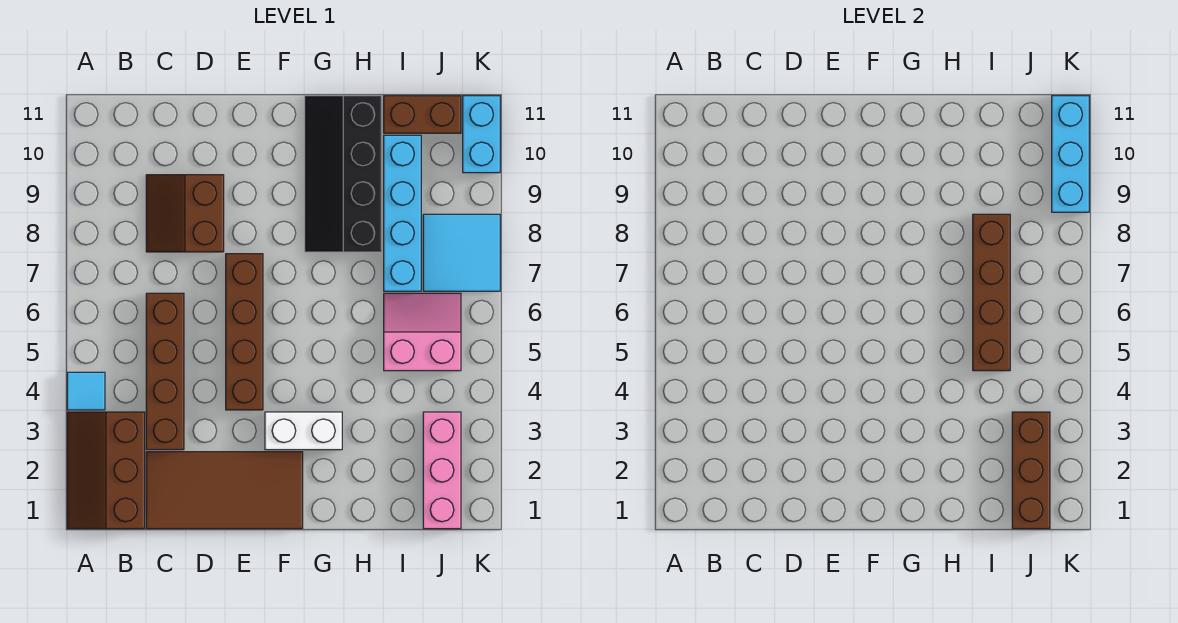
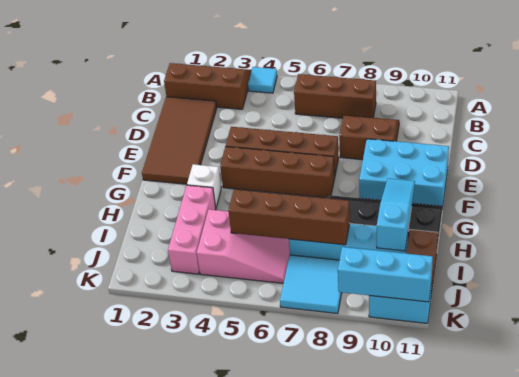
brown brick C3:C6 level 1 -> brown brick F4:F7 level 1
none -> cyan brick E9:F11 level 1
white brick F3:G3 level 1 -> white brick G3 level 1
none -> cyan slope G10:I10 level 2 top I
pink slope I5:J6 level 1 top 5 -> pink slope I4:J6 level 1 top 4
pink brick J1:J3 level 1 -> pink brick H3:J3 level 1
brown brick J1:J3 level 2 -> brown brick B6:B8 level 1

